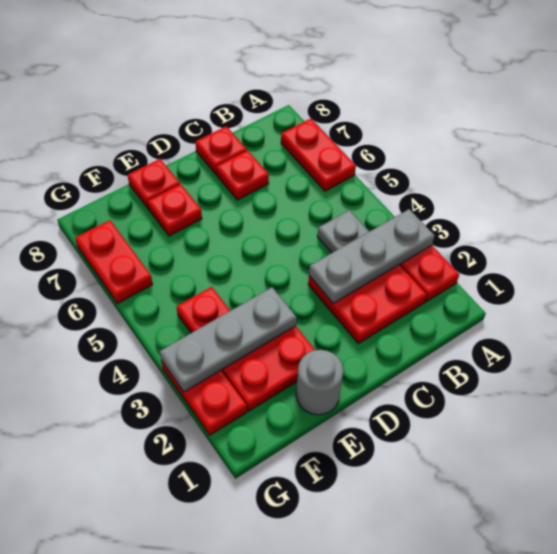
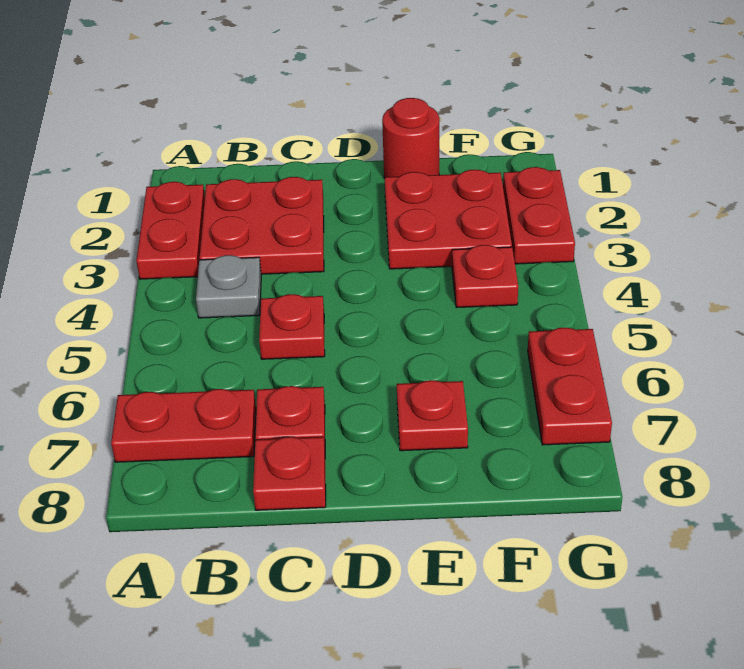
grey plate A3:C3 level 2 -> none
red plate A6:A7 level 1 -> red plate A7:B7 level 1
grey round brick E1 level 1 -> red round brick E1 level 1
grey plate E3:G3 level 2 -> none
red plate E8 level 1 -> red plate C5 level 1

